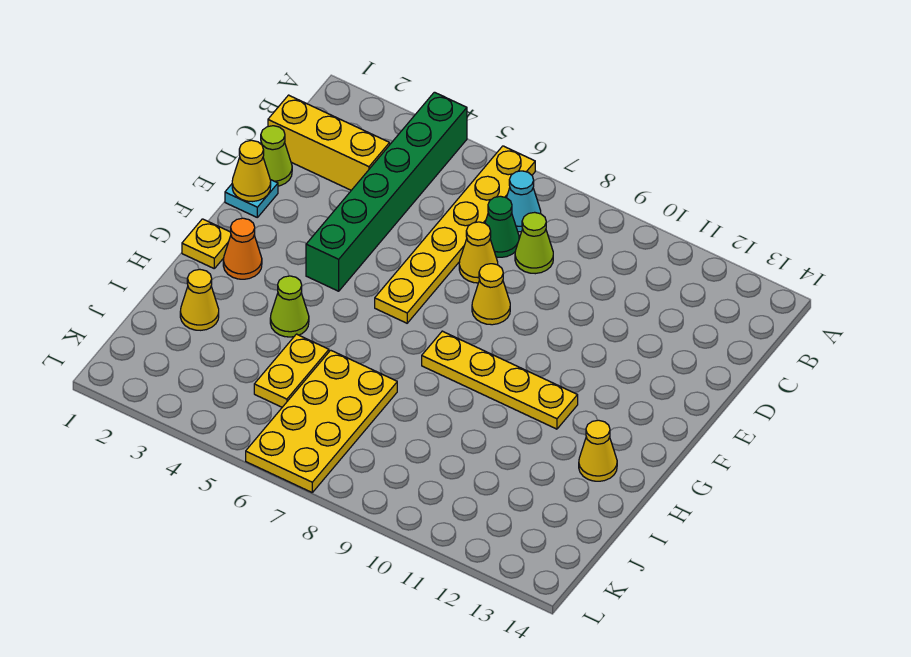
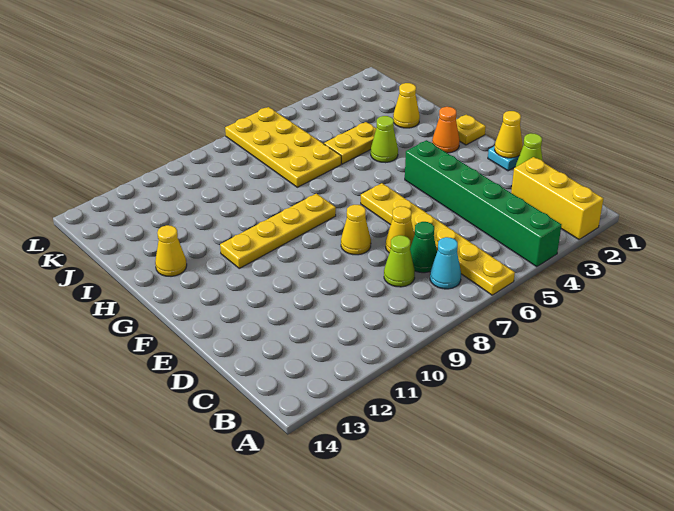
yellow brick C1:C3 level 1 -> yellow brick A2:C2 level 1
yellow plate I5:J5 level 1 -> yellow plate I4:I5 level 1

